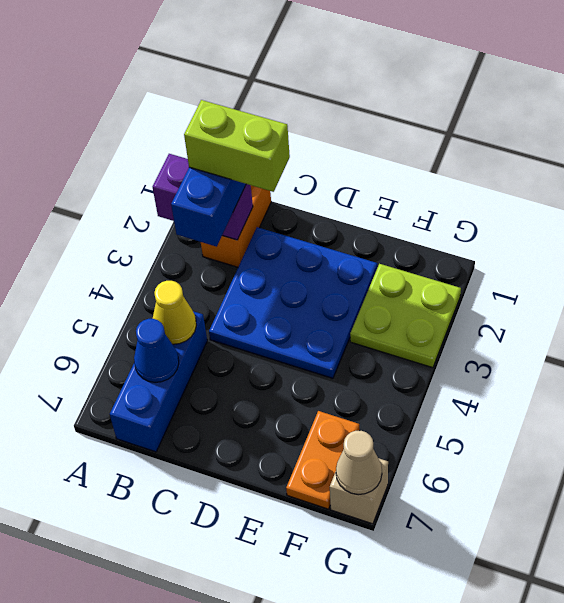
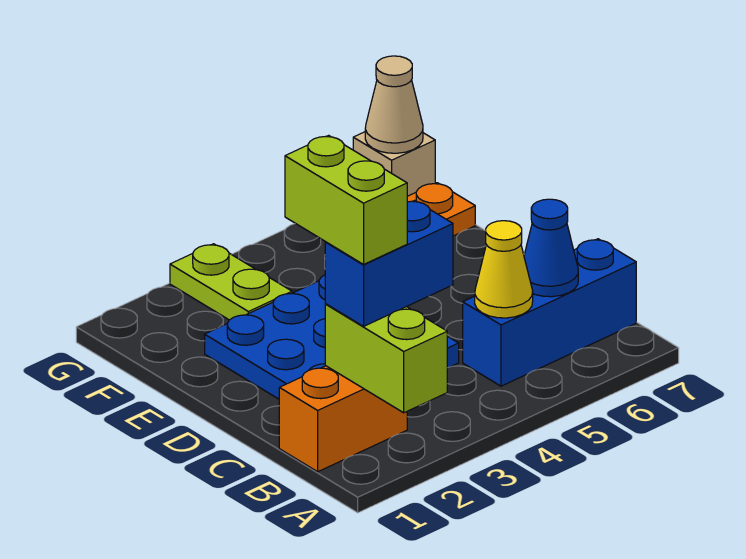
purple brick A2:B2 level 2 -> lime brick A2:B2 level 2
lime plate F2:G3 level 1 -> lime plate F3:G3 level 1

